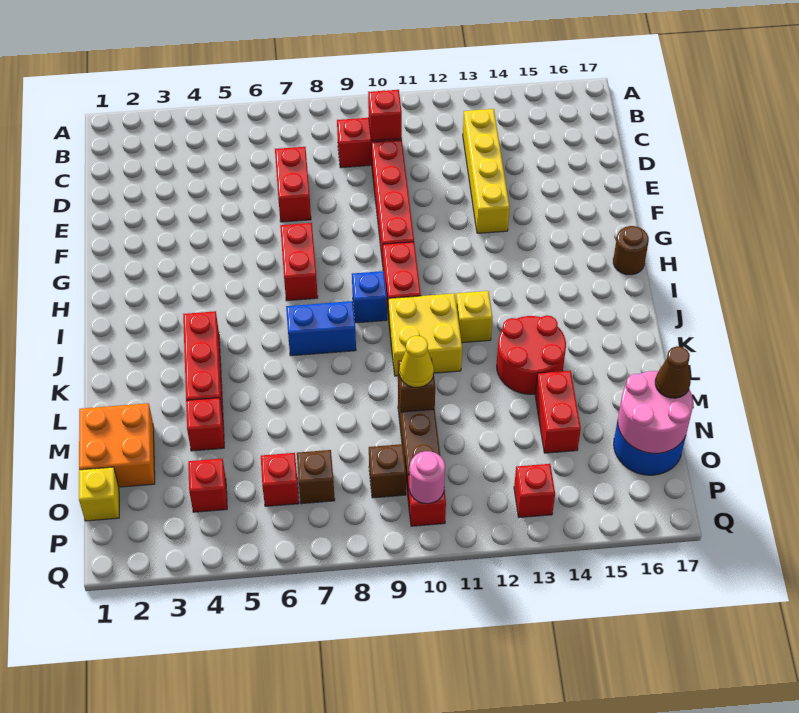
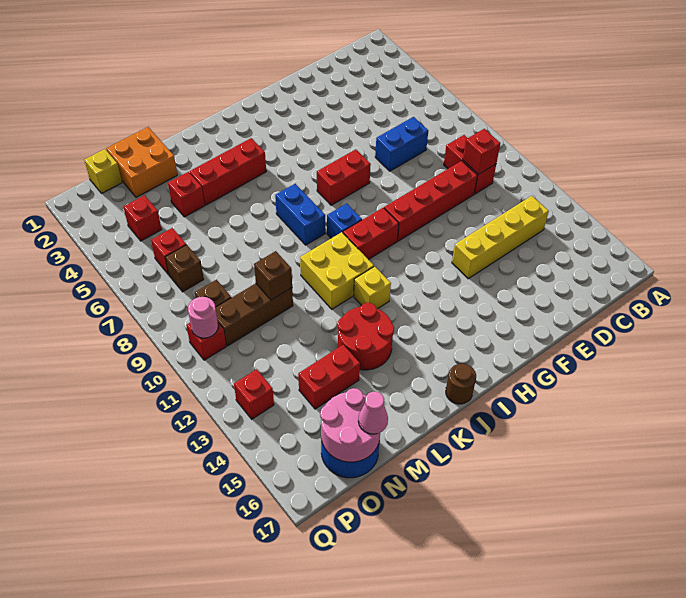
red brick D7:E7 level 1 -> blue brick D7:E7 level 1
brown round brick H17 level 1 -> brown round brick J17 level 1
yellow cone M10 level 3 -> none
brown cone N17 level 3 -> pink cone N17 level 3

